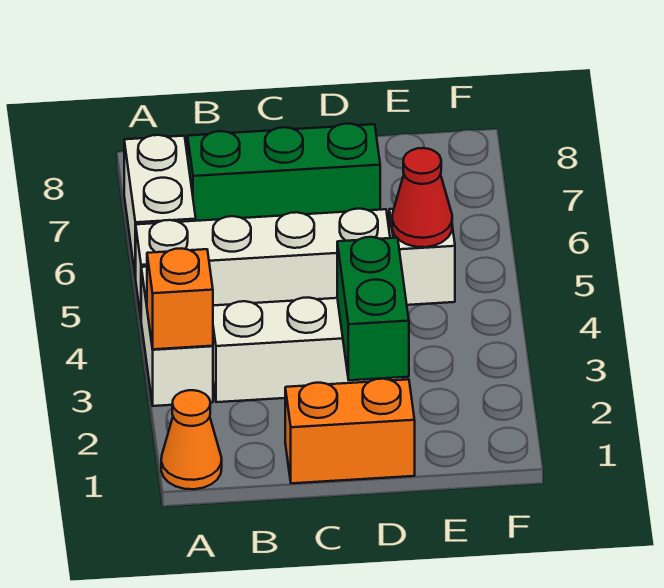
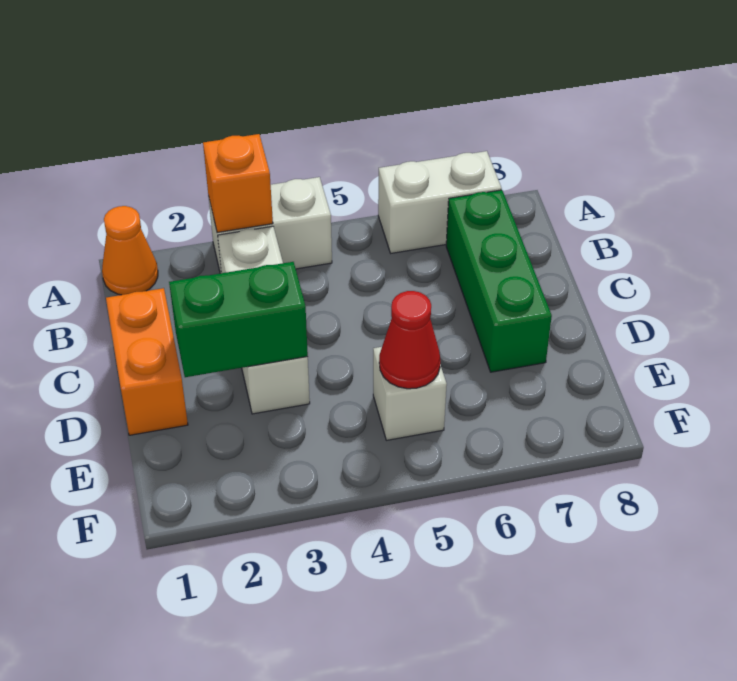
white brick A5:D5 level 1 -> none

